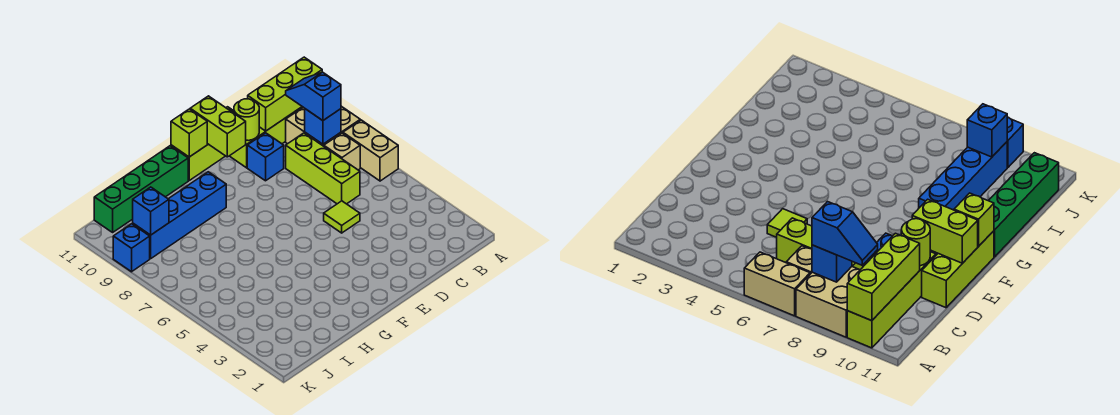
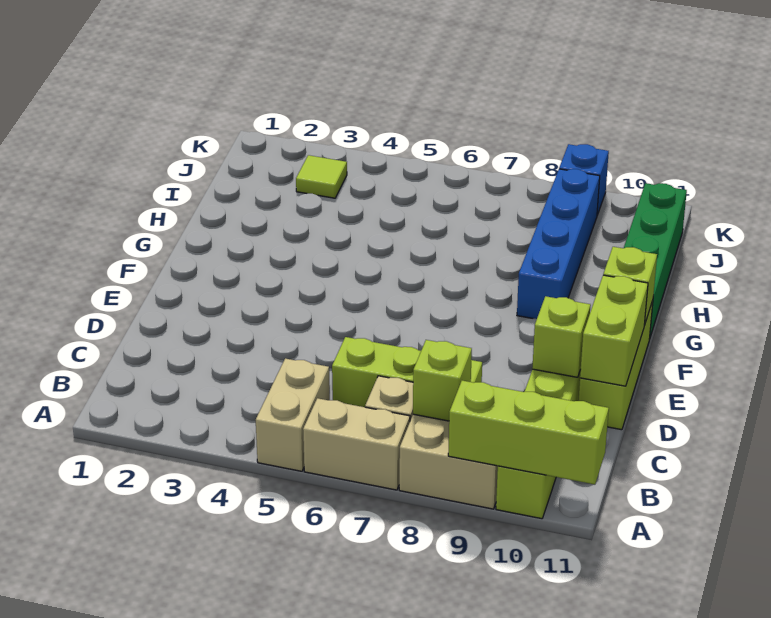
none -> tan brick A5:B5 level 1
lime brick A10:C10 level 2 -> lime brick A9:A11 level 2
blue brick B8 level 2 -> lime brick B8 level 2
blue slope B8:B9 level 3 top 8 -> none
lime tile D5 level 1 -> lime tile J3 level 1
blue brick D9 level 1 -> none
lime round brick D10 level 2 -> lime brick D10 level 2
lime brick E10:E11 level 2 -> lime brick D11:E11 level 2
blue brick J9 level 2 -> none

